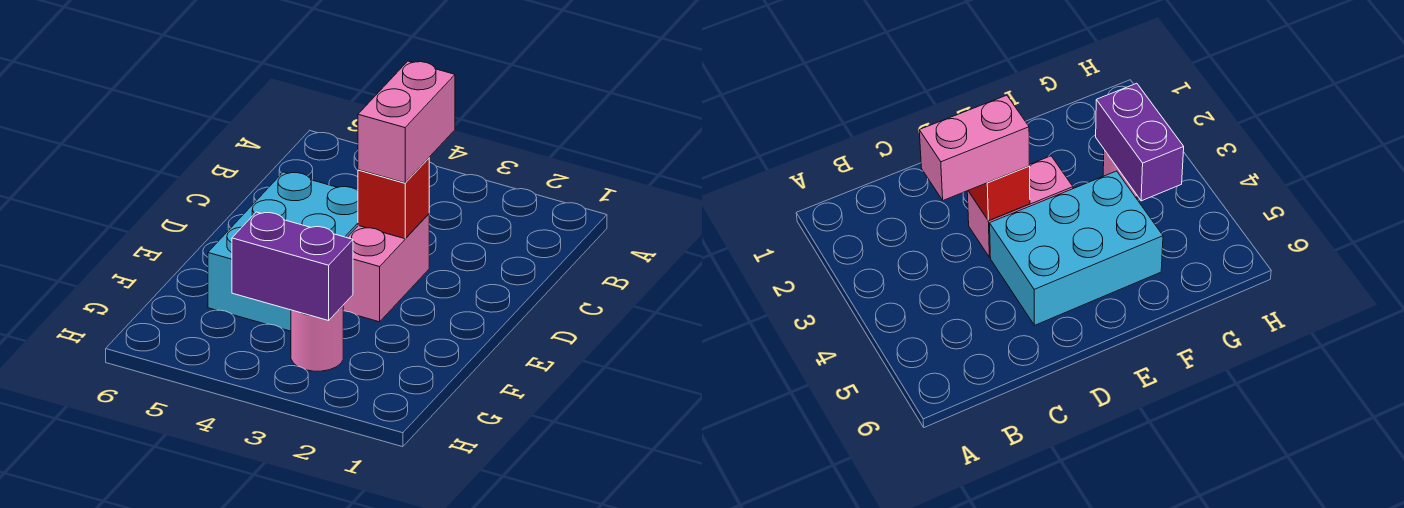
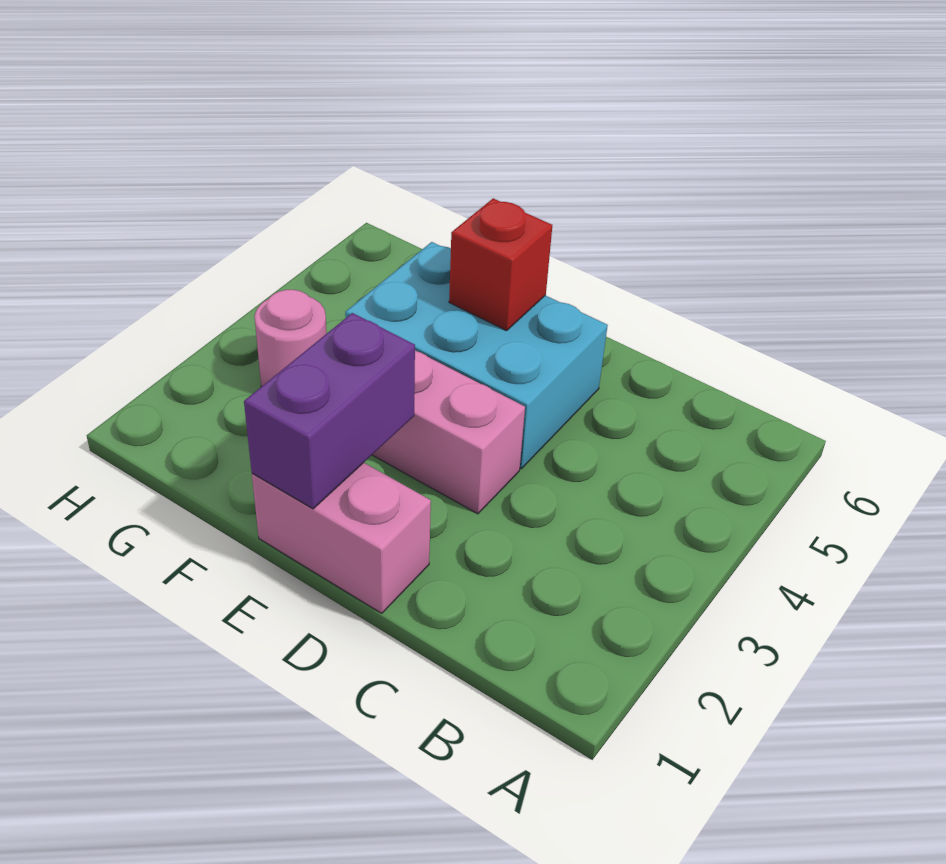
pink brick C3:D3 level 3 -> pink brick D1:E1 level 1
red brick D3 level 2 -> red brick E5 level 2
purple brick G3:G4 level 2 -> purple brick E1:E2 level 2

